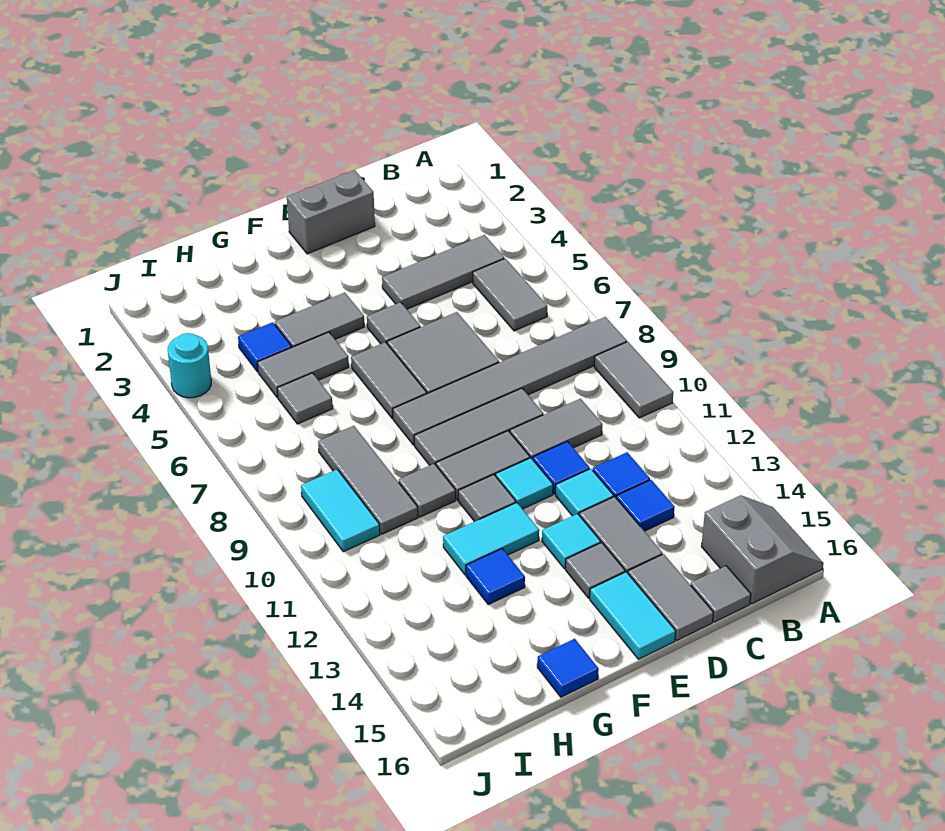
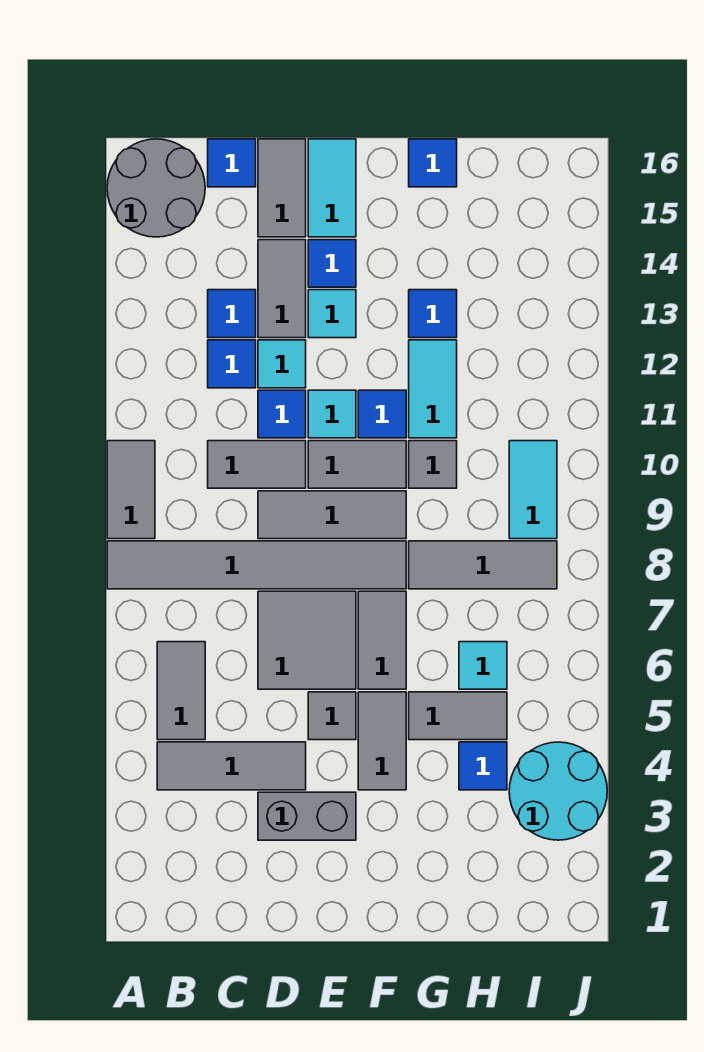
grey slope A15:B16 level 1 top B -> grey round brick A15:B16 level 1
grey tile C16 level 1 -> blue tile C16 level 1
grey brick D1:E1 level 1 -> grey brick D3:E3 level 1
grey tile E14 level 1 -> blue tile E14 level 1
grey tile F4:G4 level 1 -> grey tile F4:F5 level 1
grey tile F11 level 1 -> blue tile F11 level 1
cyan tile F12:G12 level 1 -> cyan tile G11:G12 level 1
grey tile H6 level 1 -> cyan tile H6 level 1
grey tile H8:H10 level 1 -> grey tile G8:I8 level 1
cyan round brick J4 level 1 -> cyan round brick I3:J4 level 1

